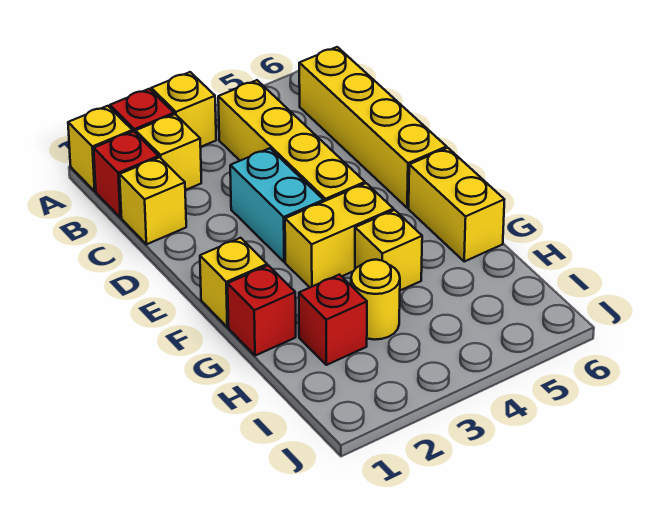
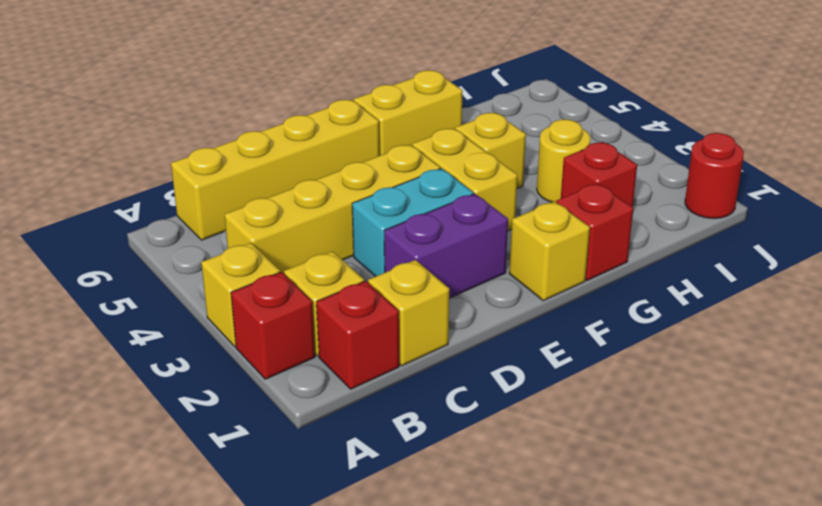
yellow brick A1 level 1 -> none
none -> purple brick D2:E2 level 1
none -> red round brick J1 level 1

